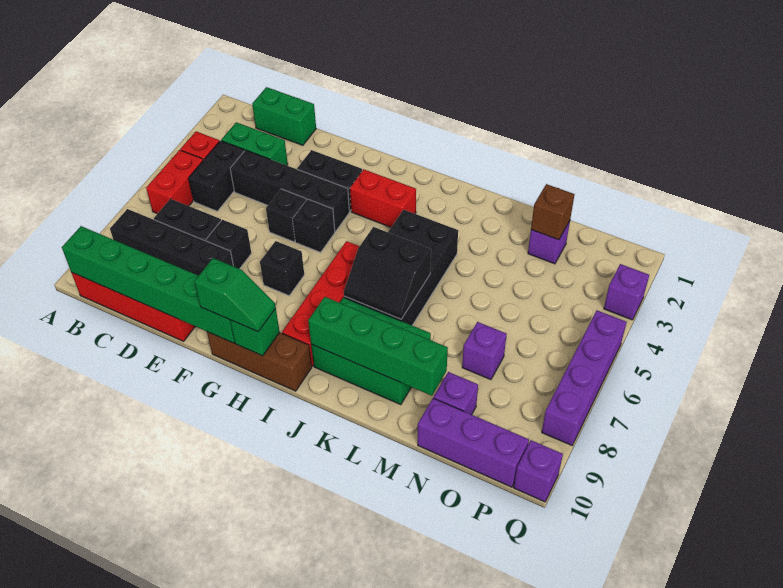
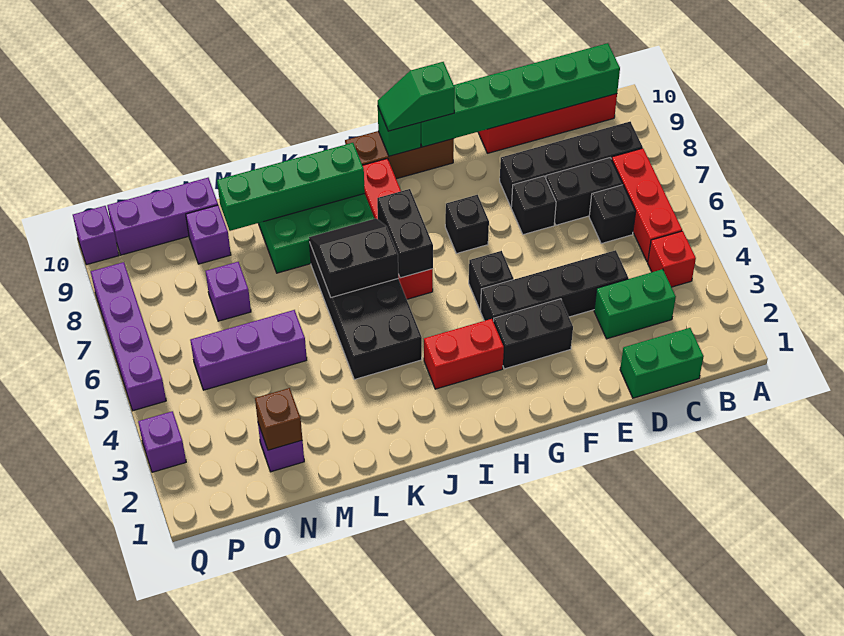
red brick B5:B6 level 1 -> red brick B5:B7 level 1
black brick C4:C5 level 1 -> black brick I6:I7 level 2
black brick F5 level 1 -> black brick C6 level 1
none -> purple brick M5:O5 level 1

